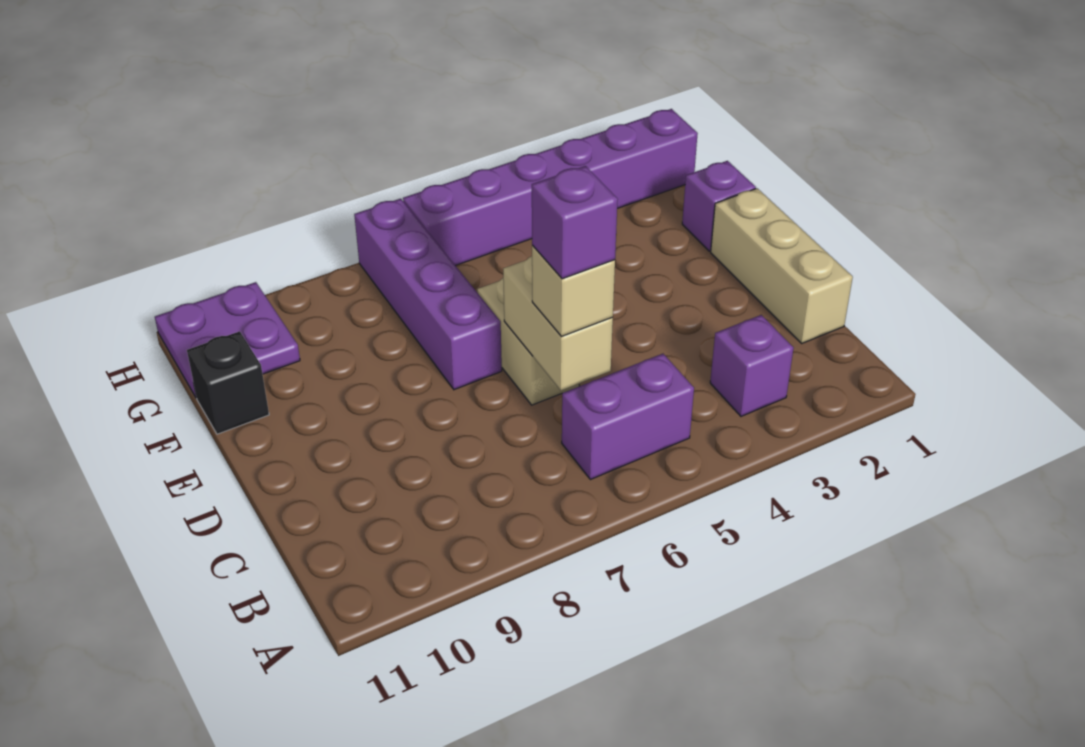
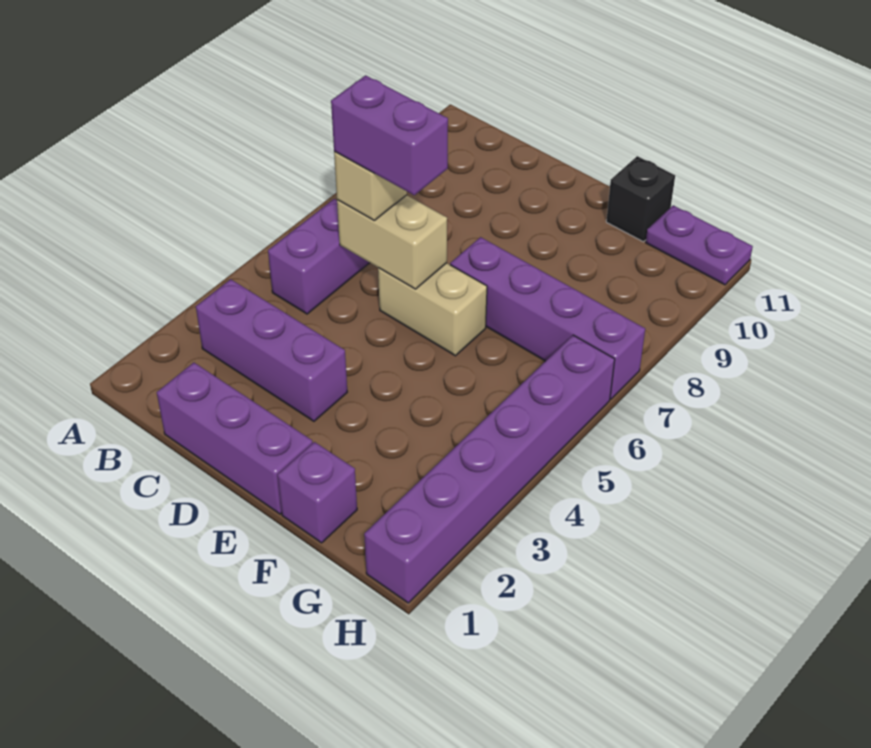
purple brick B3 level 1 -> purple brick B3:D3 level 1
tan brick C1:E1 level 1 -> purple brick C1:E1 level 1
purple brick C6 level 4 -> purple brick C6:D6 level 4
purple plate G10:H11 level 1 -> purple plate G11:H11 level 1

